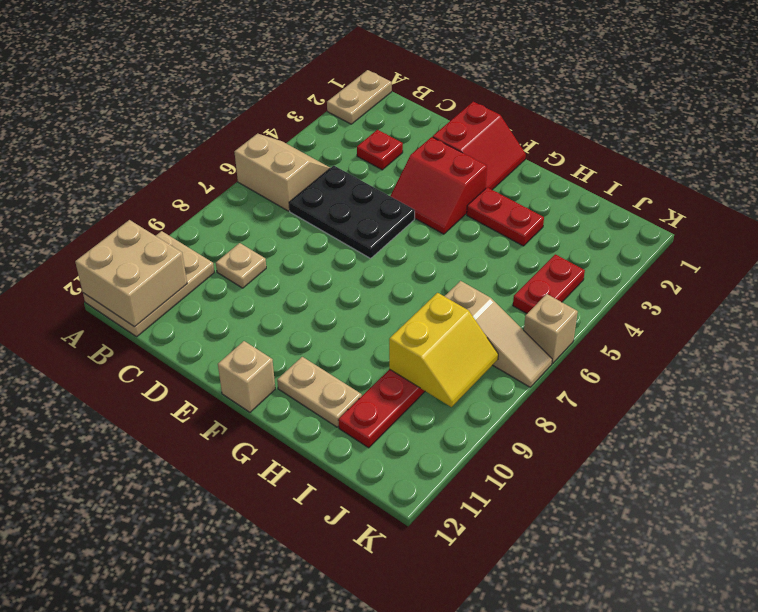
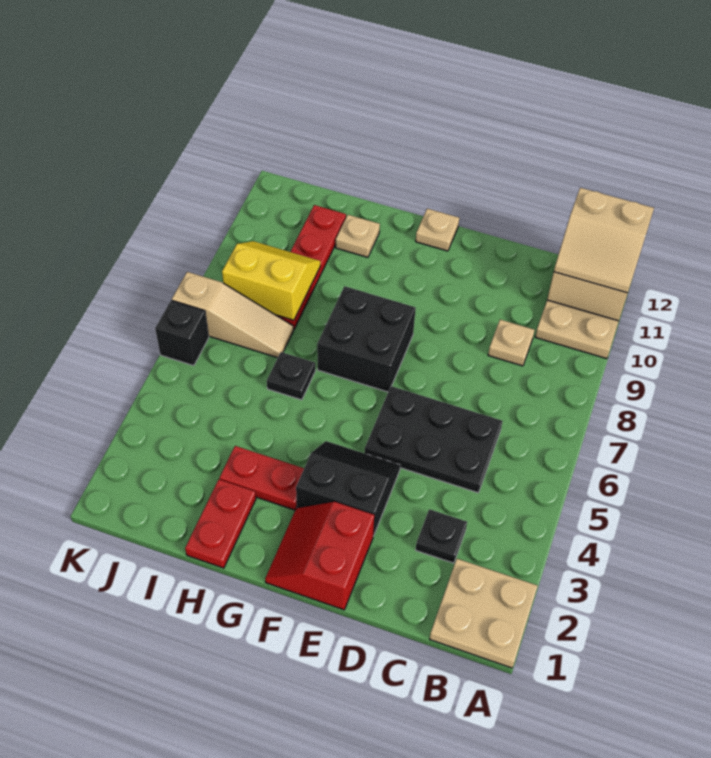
tan plate A1:A2 level 1 -> tan plate A1:B2 level 1
tan slope A5:B6 level 1 top 6 -> tan slope A11:B12 level 3 top 12
red plate C3 level 1 -> black plate C3 level 1
red slope E3:F4 level 1 top 3 -> black slope E3:F4 level 1 top 3
none -> black brick F7:G8 level 1
tan brick F12 level 1 -> tan plate F12 level 1
tan plate G11:H11 level 1 -> tan plate H11 level 1
none -> black plate H6 level 1
tan slope I7:K7 level 1 top I -> tan slope I7:K7 level 1 top K
yellow slope I8:J9 level 2 top I -> yellow slope I8:J9 level 2 top 8
red plate J4:J5 level 1 -> red plate H1:H2 level 1
tan brick K6 level 1 -> black brick K6 level 1

